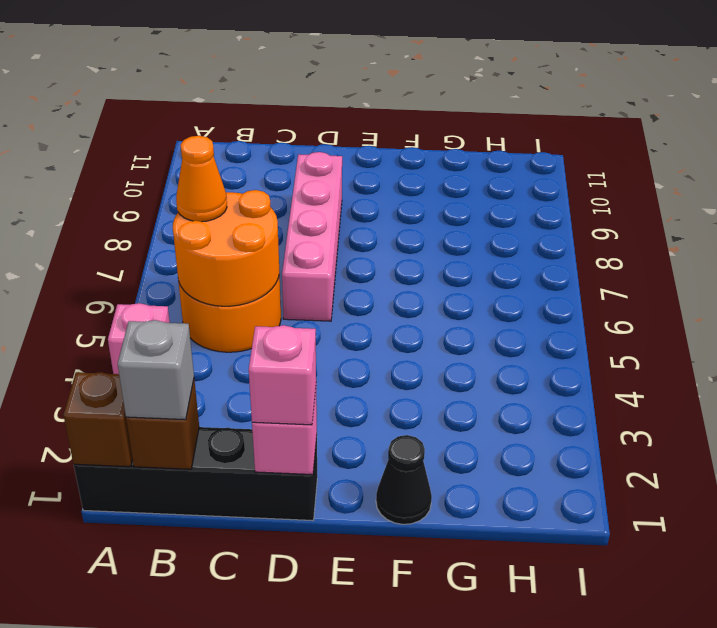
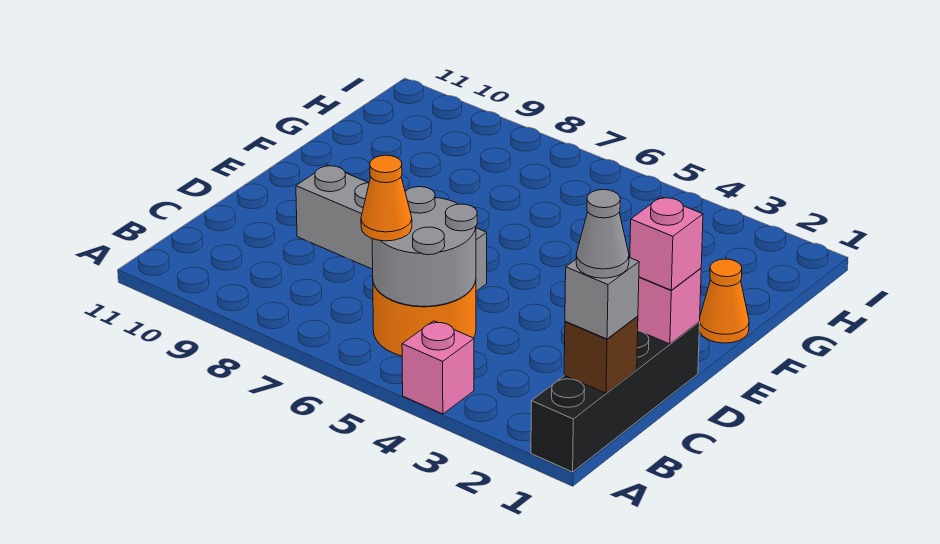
brown brick A1 level 2 -> none
none -> grey cone B1 level 4
orange round brick B5:C6 level 2 -> grey round brick B5:C6 level 2
pink brick D6:D9 level 1 -> grey brick D6:D9 level 1
black cone F1 level 1 -> orange cone F1 level 1

